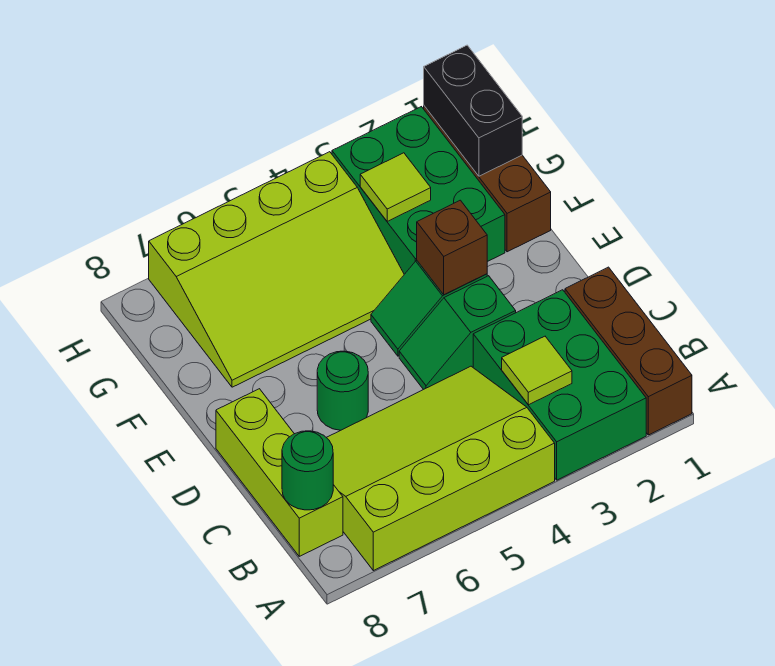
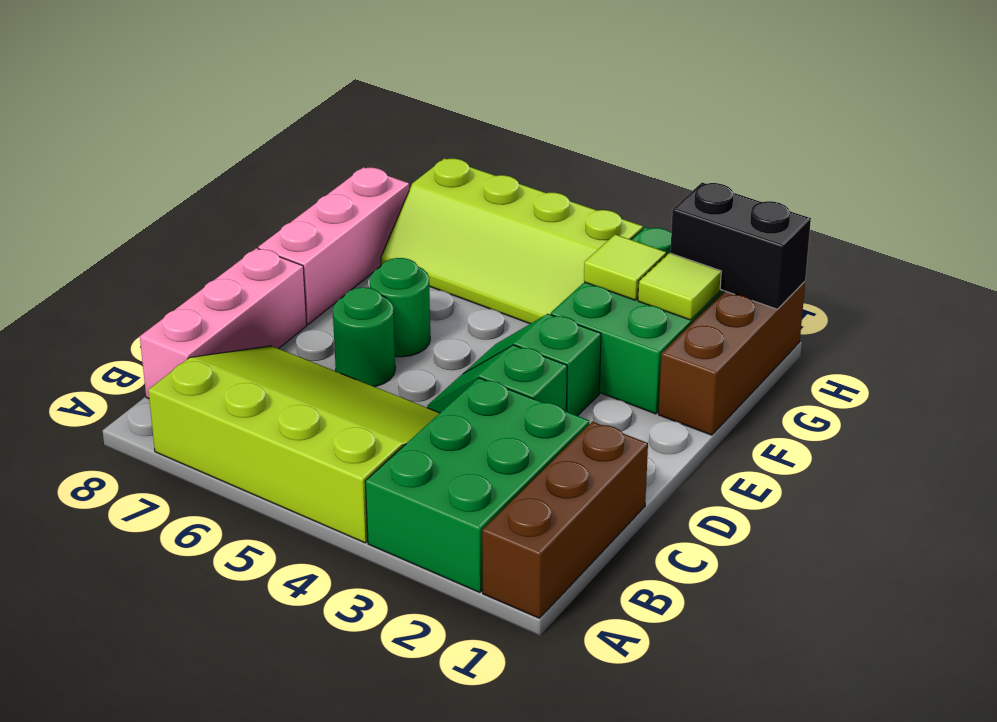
lime tile B3 level 2 -> lime tile G2 level 2
lime brick B8:D8 level 1 -> pink brick B8:D8 level 1
green round brick B8 level 2 -> green round brick E6 level 1
brown brick E3 level 2 -> none
none -> pink brick E8:G8 level 1
lime slope F4:H7 level 1 top H -> lime slope G4:H7 level 1 top H
black brick G1:H1 level 2 -> black brick H1:H2 level 2

